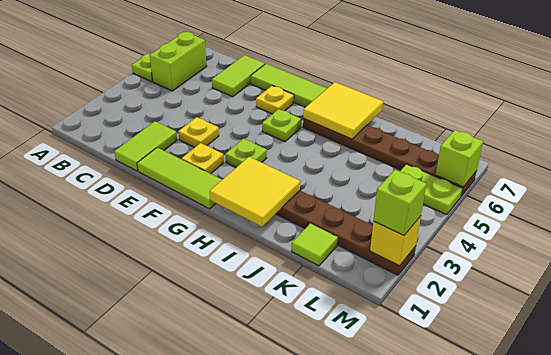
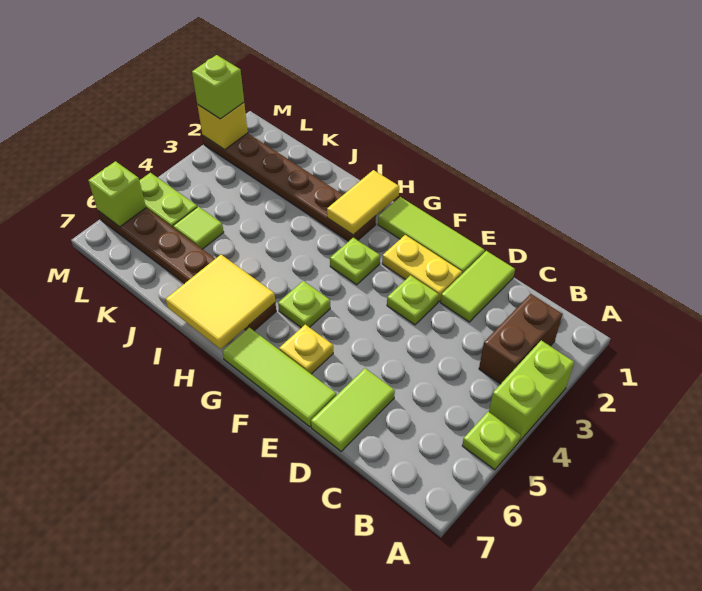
none -> brown brick B2:B3 level 1
lime brick B5:B6 level 1 -> lime brick A3:A4 level 1
yellow plate E3 level 1 -> lime plate E3 level 1
yellow plate F2 level 1 -> yellow plate E2:F2 level 1
yellow tile H1:I2 level 2 -> yellow tile H1:H2 level 2
lime tile K1 level 1 -> lime tile K5 level 1

